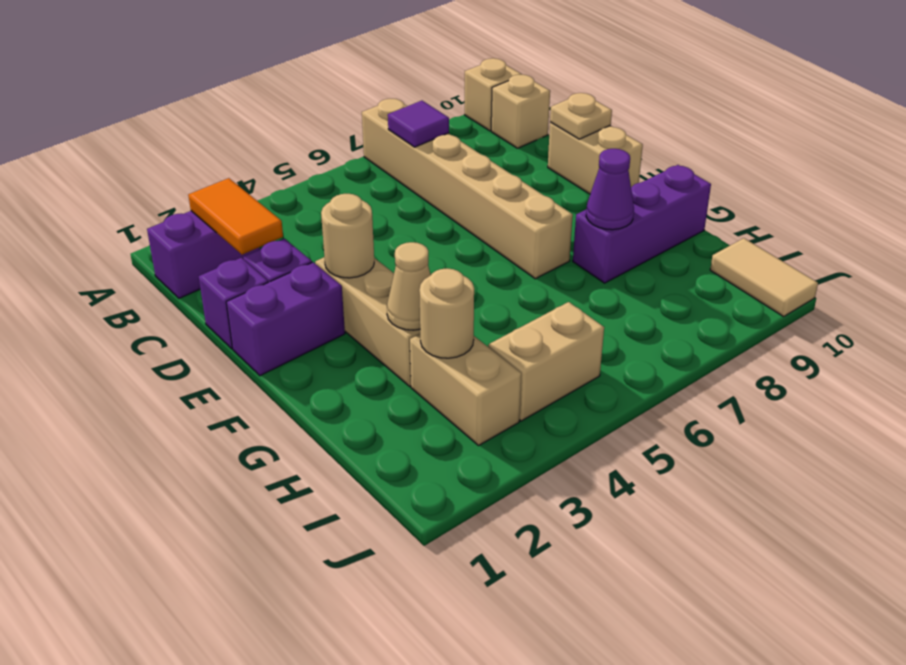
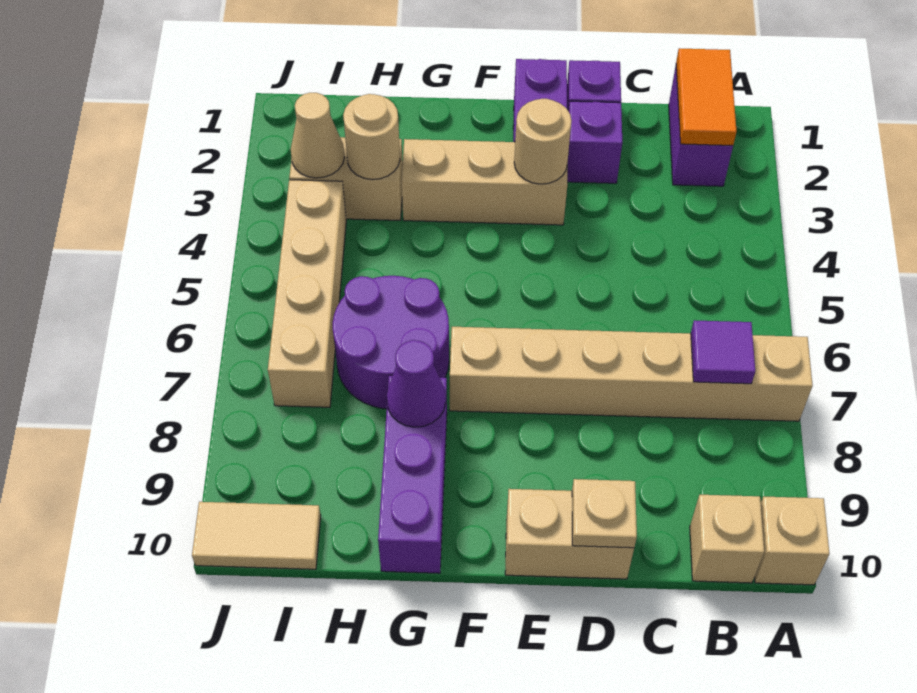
orange tile B2:C2 level 2 -> orange tile B1:B2 level 2
tan cone G3 level 2 -> tan cone I3 level 2
none -> purple round brick G6:H7 level 1
tan brick I4:I5 level 1 -> tan brick I4:I7 level 1

